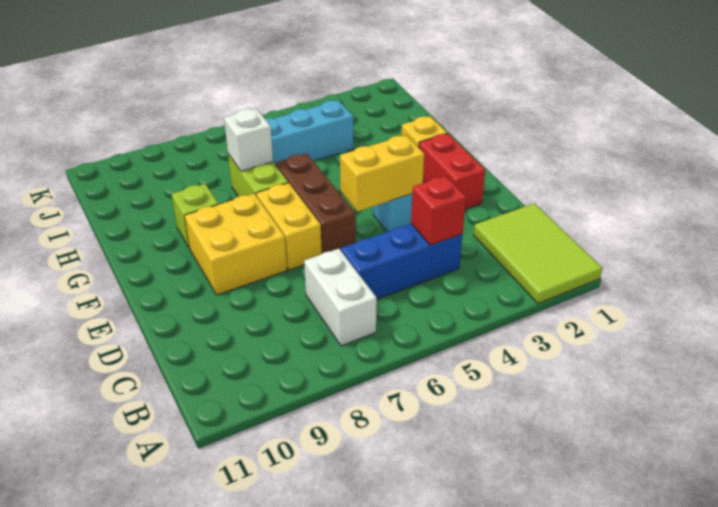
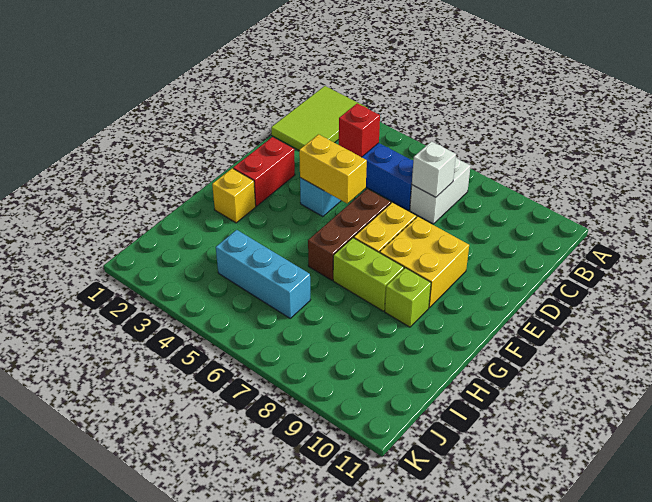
lime brick G7:H7 level 1 -> lime brick G7:G8 level 1
white brick H7 level 2 -> white brick C7 level 2

